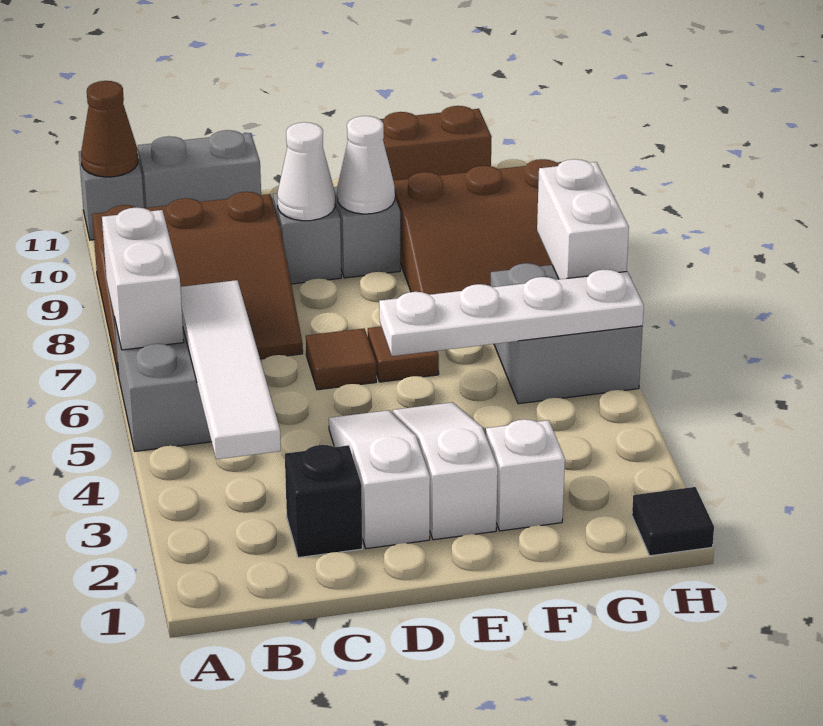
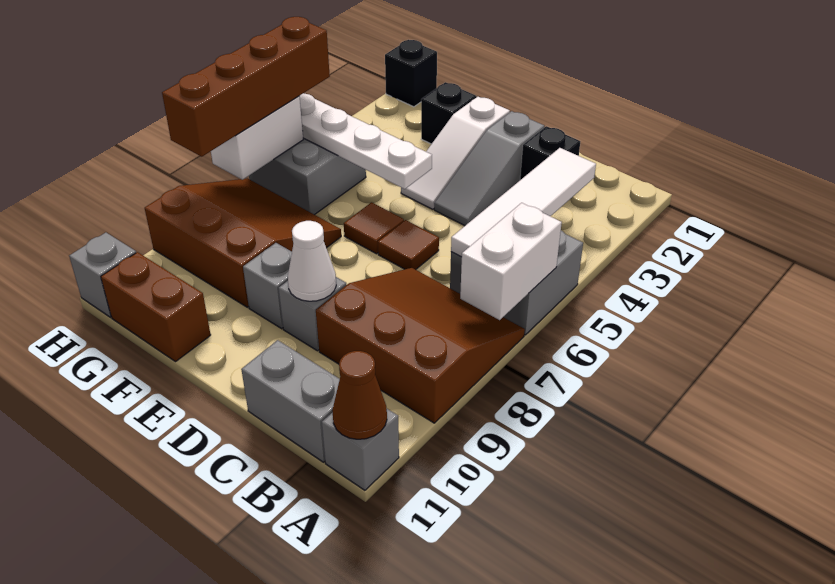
white slope D2:D4 level 1 top 2 -> grey slope D2:D4 level 1 top 2
white cone E9 level 2 -> none
white brick F2 level 1 -> black brick F2 level 1
black tile H1 level 1 -> black brick H1 level 1
none -> brown brick H5:H8 level 3
none -> grey brick H11 level 1

